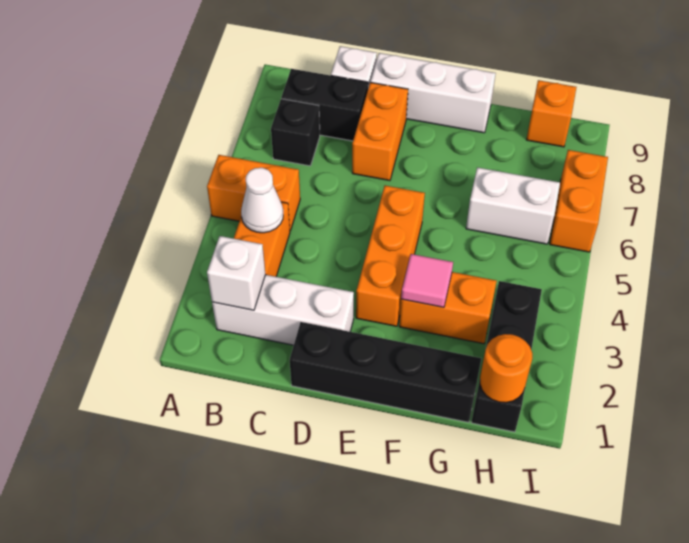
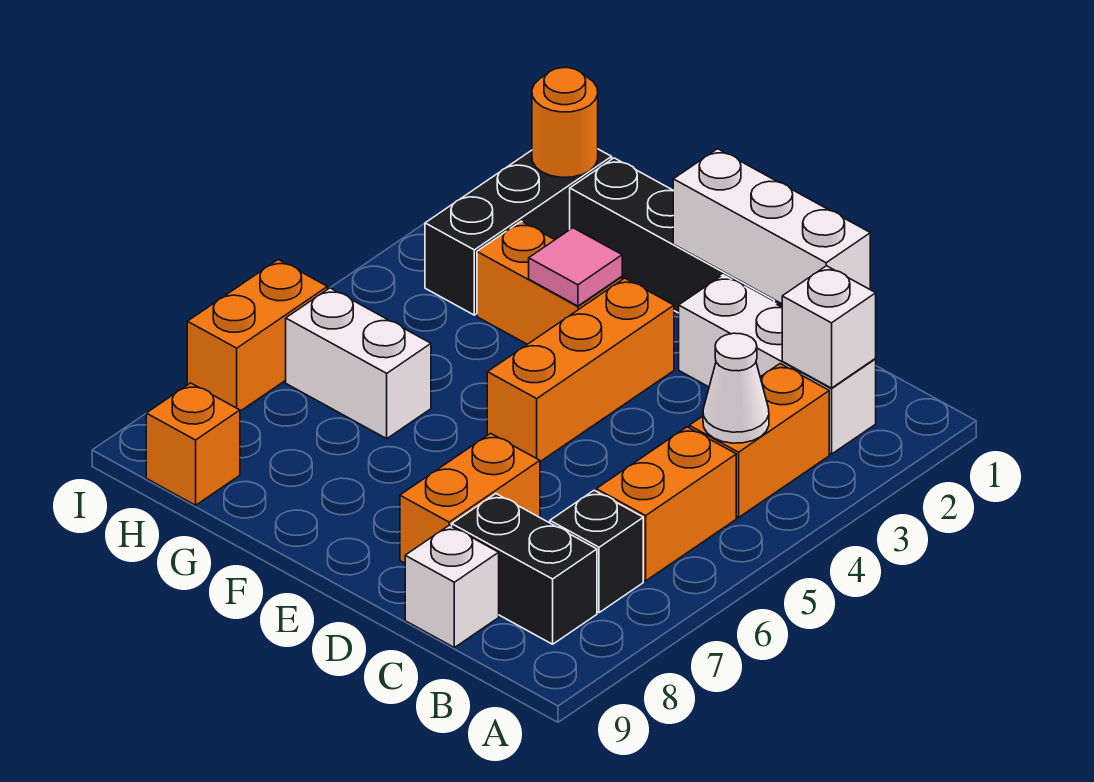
orange brick A5:B5 level 1 -> orange brick B5:B6 level 1
white brick D9:F9 level 1 -> white brick C1:E1 level 2

